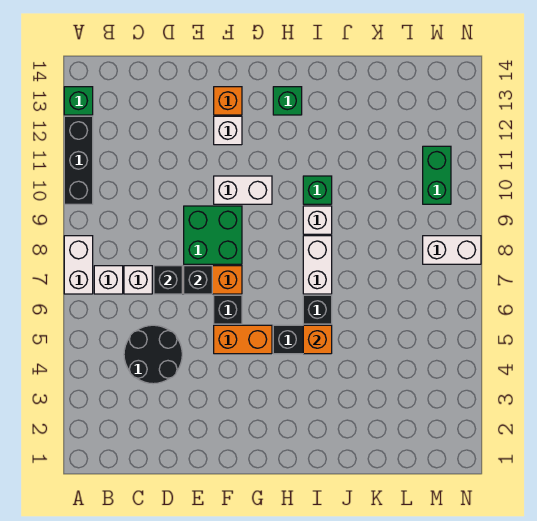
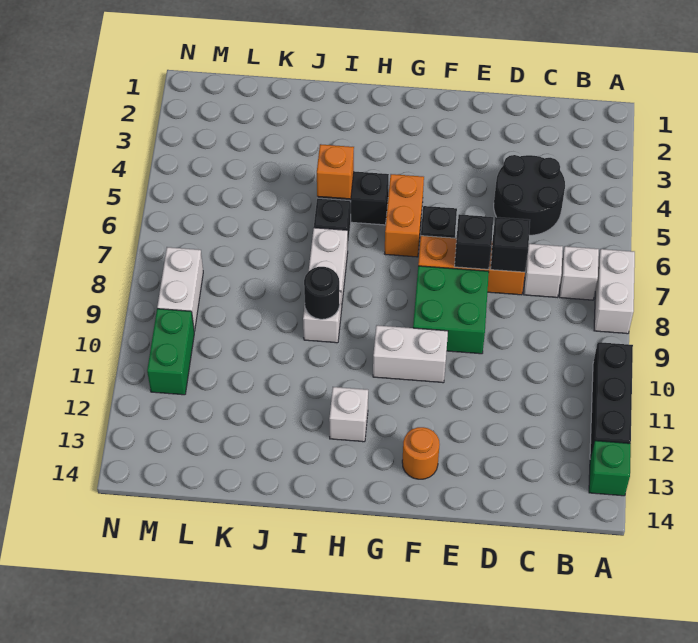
orange brick F5:G5 level 1 -> orange brick G5:G6 level 1
white brick F12 level 1 -> white brick H12 level 1
orange brick F13 level 1 -> orange round brick F13 level 1
green brick H13 level 1 -> none
none -> black round brick I9 level 2
green brick I10 level 1 -> none
white brick M8:N8 level 1 -> white brick M8:M9 level 1

